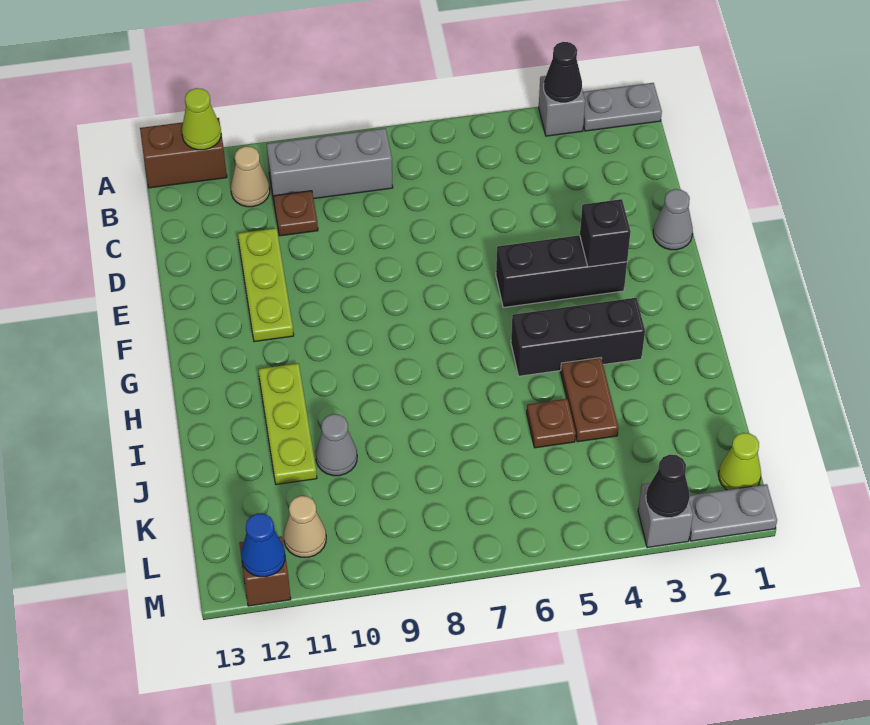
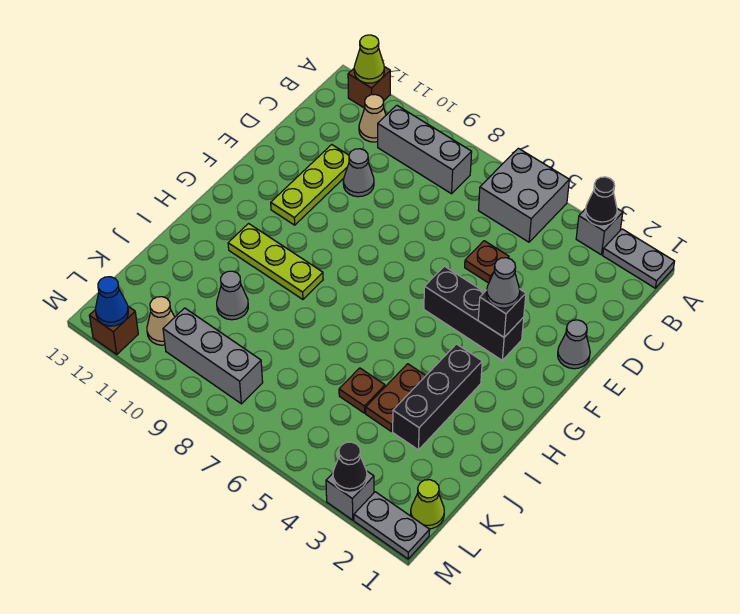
none -> grey brick A5:B6 level 1
brown brick A12:A13 level 1 -> brown brick A12 level 1
brown plate C10 level 1 -> brown plate D5 level 1
none -> grey cone D10 level 1
none -> grey cone F3 level 3
black brick H3:H5 level 1 -> black brick H3:J3 level 1
lime plate H11:J11 level 1 -> lime plate H9:H11 level 1
none -> grey brick L8:L10 level 1

